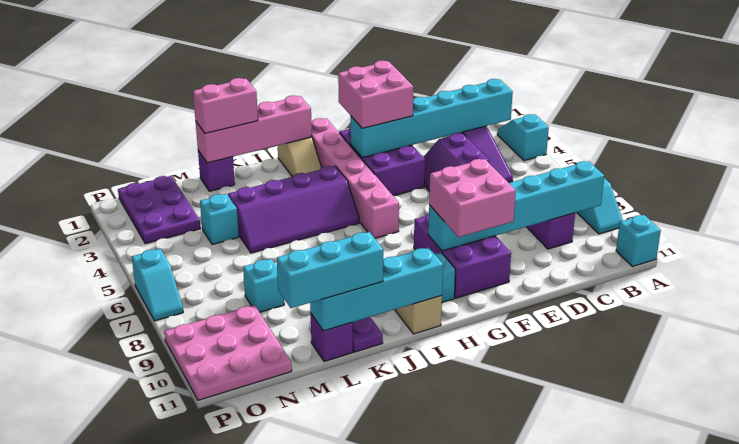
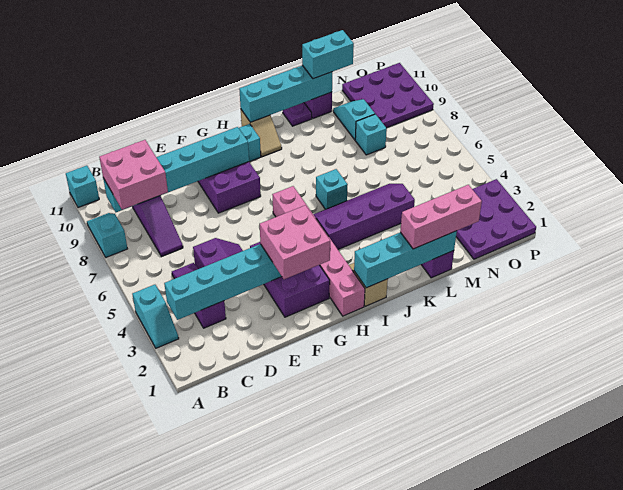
pink brick F9:G10 level 3 -> pink brick B8:C9 level 3
pink brick I1:L1 level 2 -> cyan brick I1:L1 level 2
pink brick K1:L1 level 3 -> pink brick K1:M1 level 3
cyan brick K11:M11 level 3 -> cyan brick L11:M11 level 3
cyan brick M4 level 1 -> cyan brick J6 level 1
purple plate N1:O3 level 1 -> purple plate N1:P3 level 1
pink plate N9:P11 level 1 -> purple plate N9:P11 level 1
cyan slope P6:P7 level 1 top 6 -> cyan slope M9:M10 level 1 top 9

